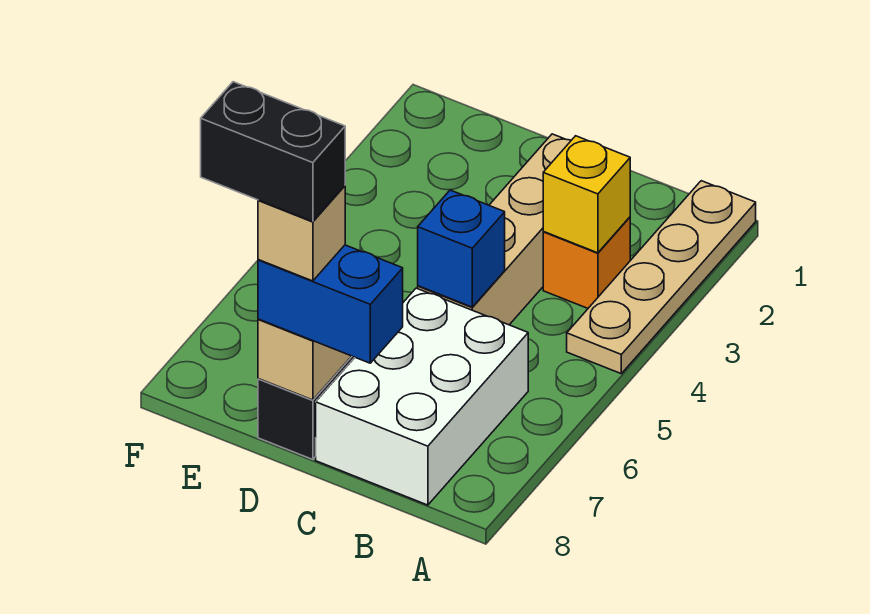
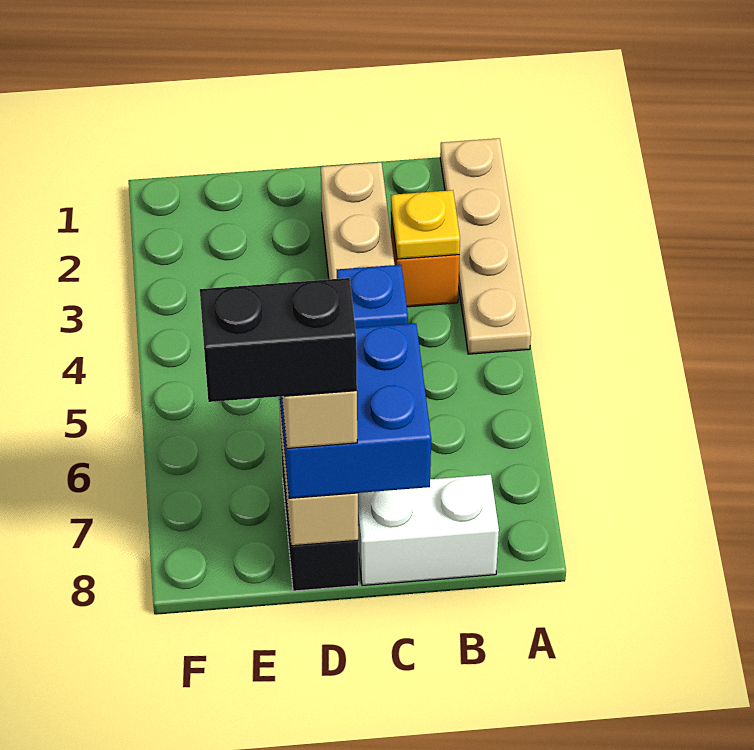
yellow brick B3 level 2 -> yellow plate B3 level 2
white brick B6:C8 level 1 -> white brick B8:C8 level 1
blue brick C8:D8 level 3 -> blue brick C7:D8 level 3

